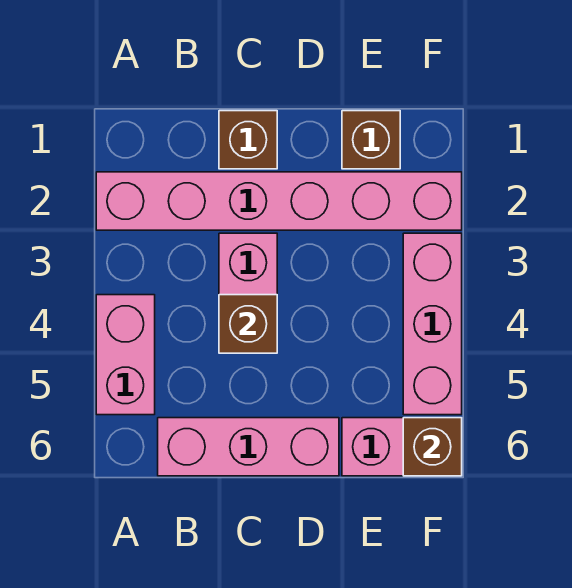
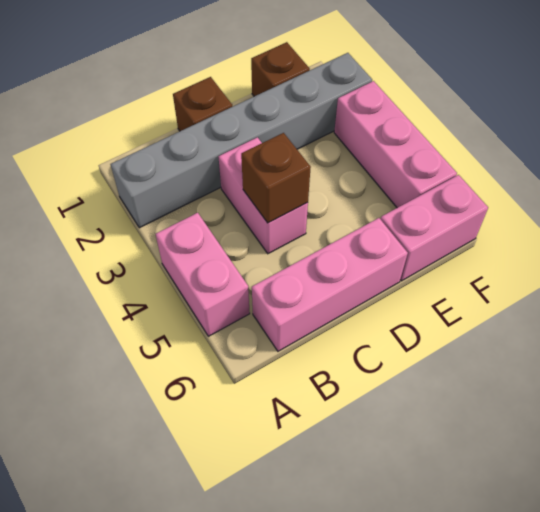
pink brick A2:F2 level 1 -> grey brick A2:F2 level 1
brown brick F6 level 2 -> none

